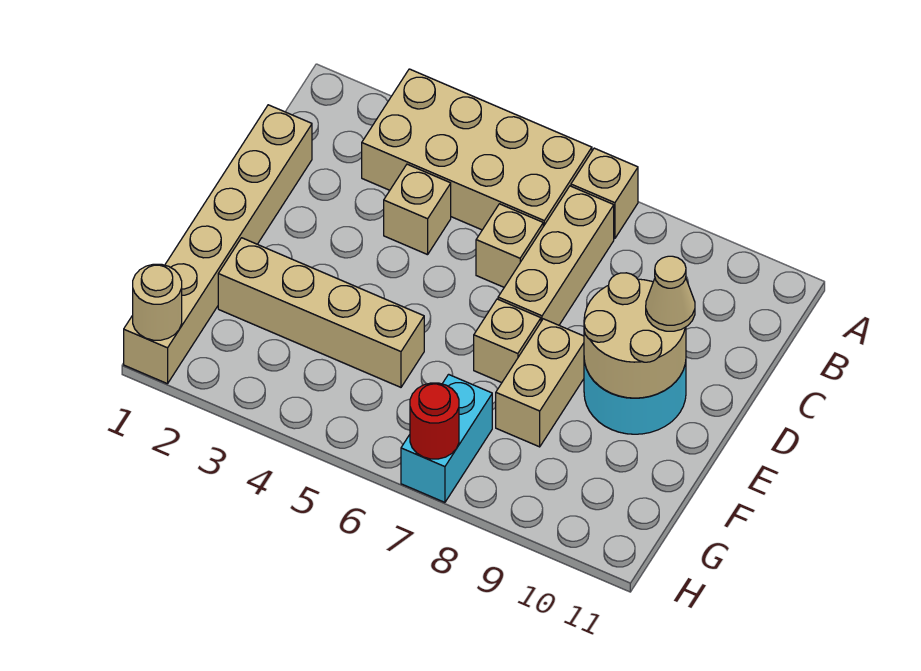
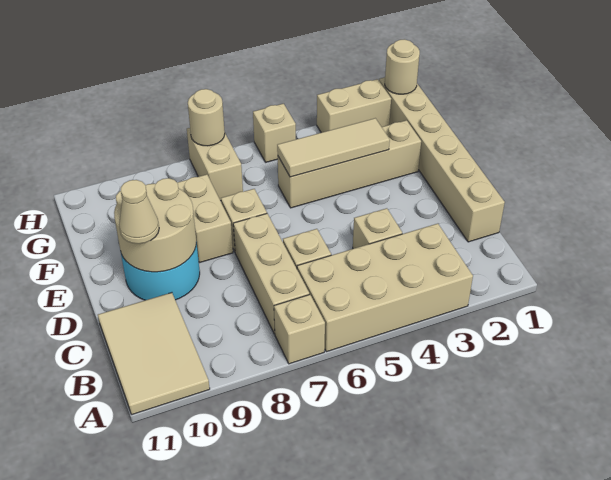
none -> tan tile A10:C11 level 1
none -> tan tile F3:F5 level 2
cyan brick G7:H7 level 1 -> tan brick G7:H7 level 1
none -> tan brick H2:H3 level 1
none -> tan brick H5 level 1
red round brick H7 level 2 -> tan round brick H7 level 2

